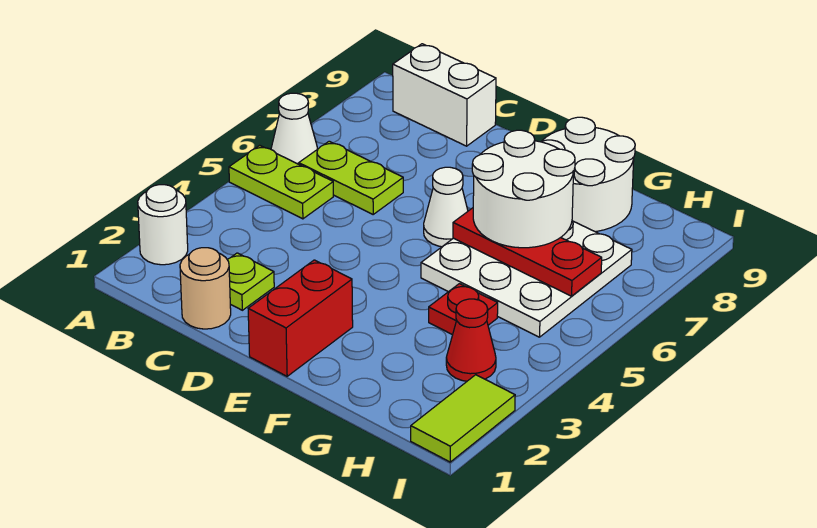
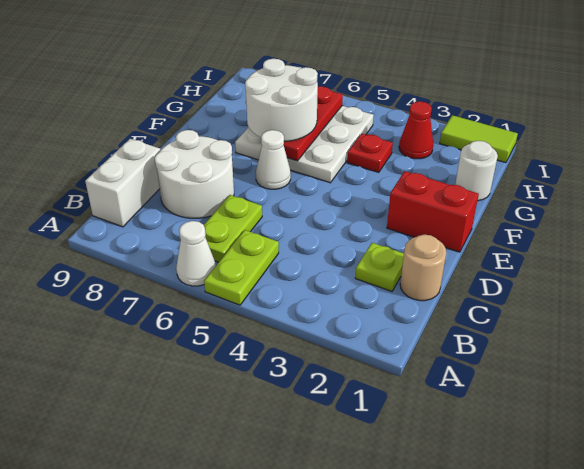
white round brick A2 level 1 -> white round brick G1 level 1
white round brick F8:G9 level 1 -> white round brick C7:D8 level 1

